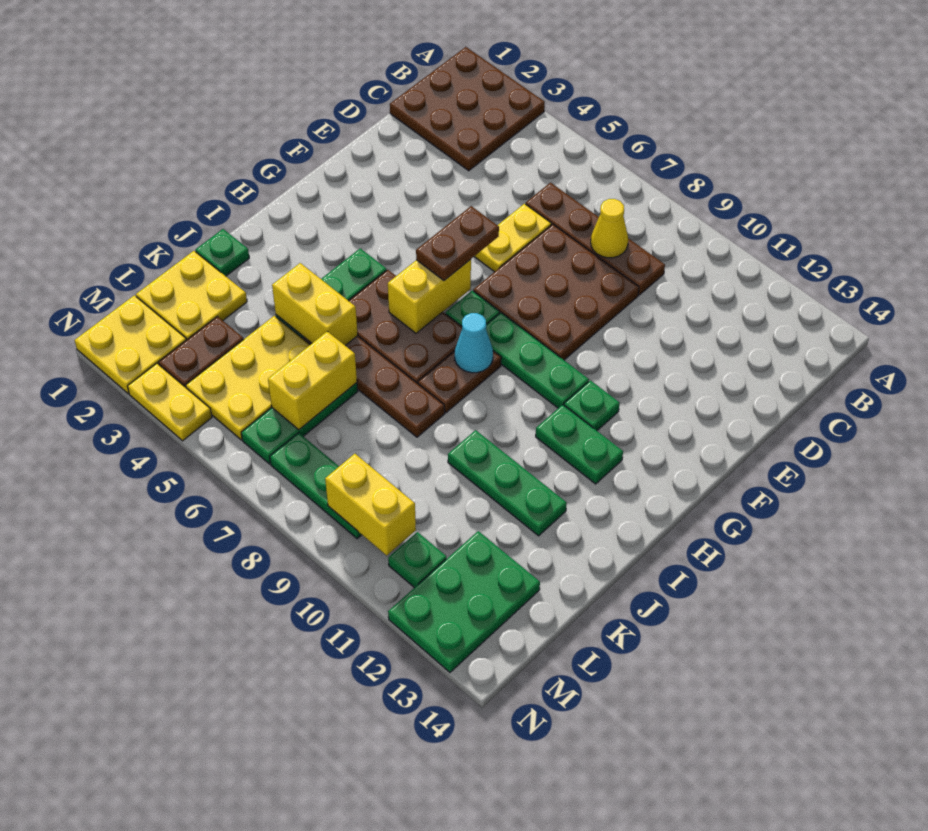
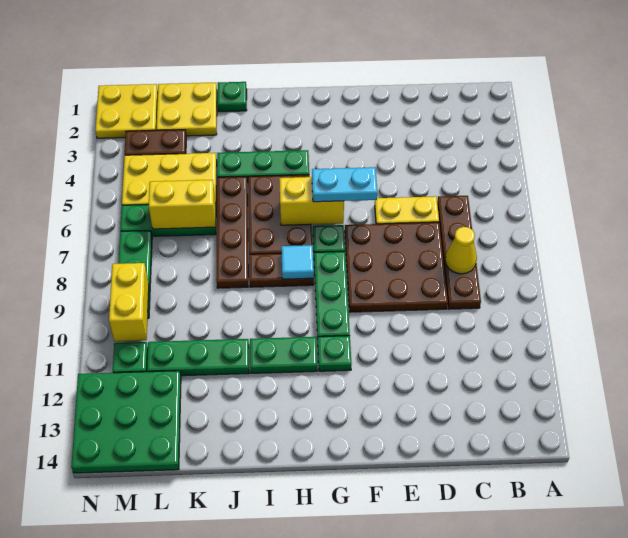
brown plate A1:C3 level 1 -> none
brown plate F6:G6 level 3 -> cyan plate F6:G6 level 3
cyan cone H8 level 2 -> cyan tile H8 level 2
green plate H11:H12 level 1 -> green plate H11:I11 level 1
yellow brick J4:J5 level 2 -> none
green plate J10:J12 level 1 -> green plate J11:L11 level 1
green plate L12:N13 level 1 -> green plate L12:N14 level 1
yellow plate N3:N4 level 1 -> none

